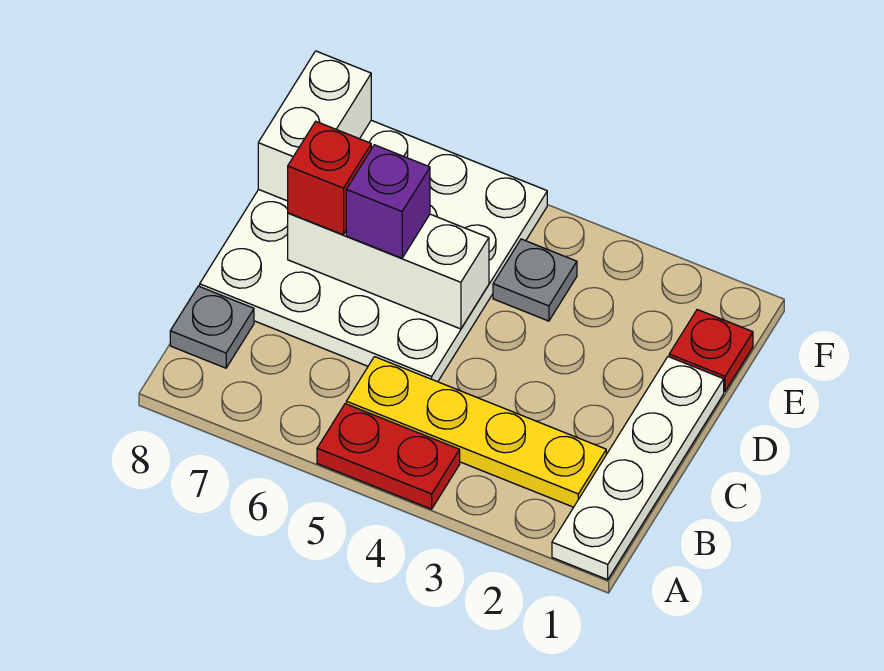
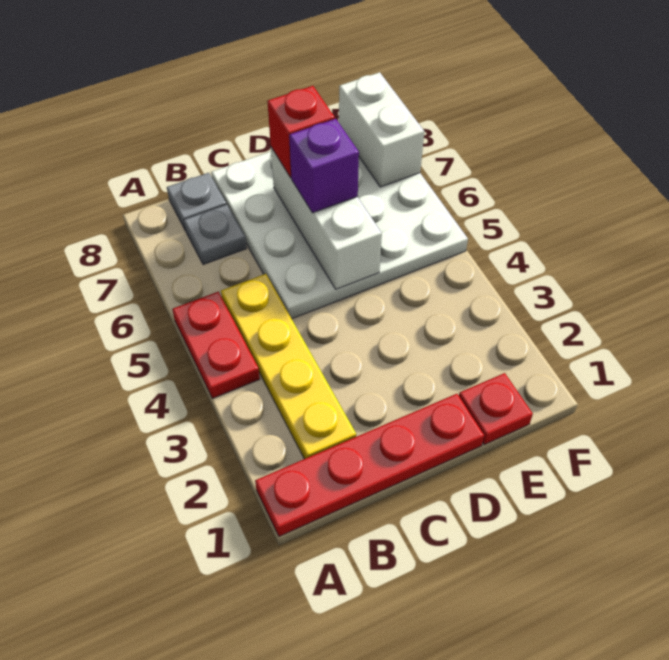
white plate A1:D1 level 1 -> red plate A1:D1 level 1
grey plate E4 level 1 -> grey plate B7 level 1
white brick E8:F8 level 2 -> white brick F7:F8 level 2

